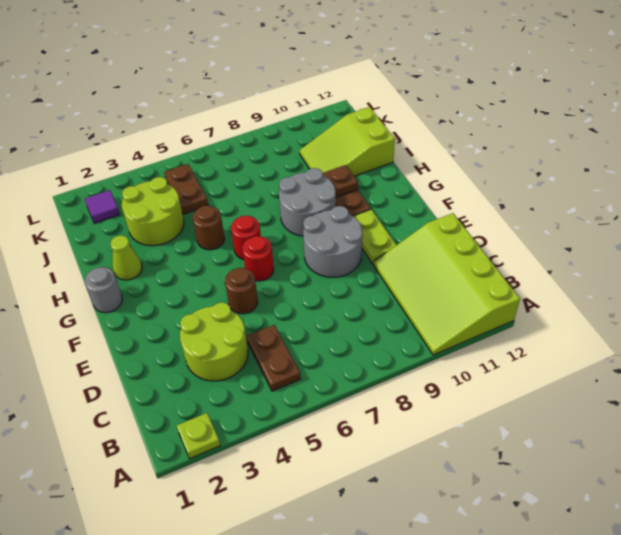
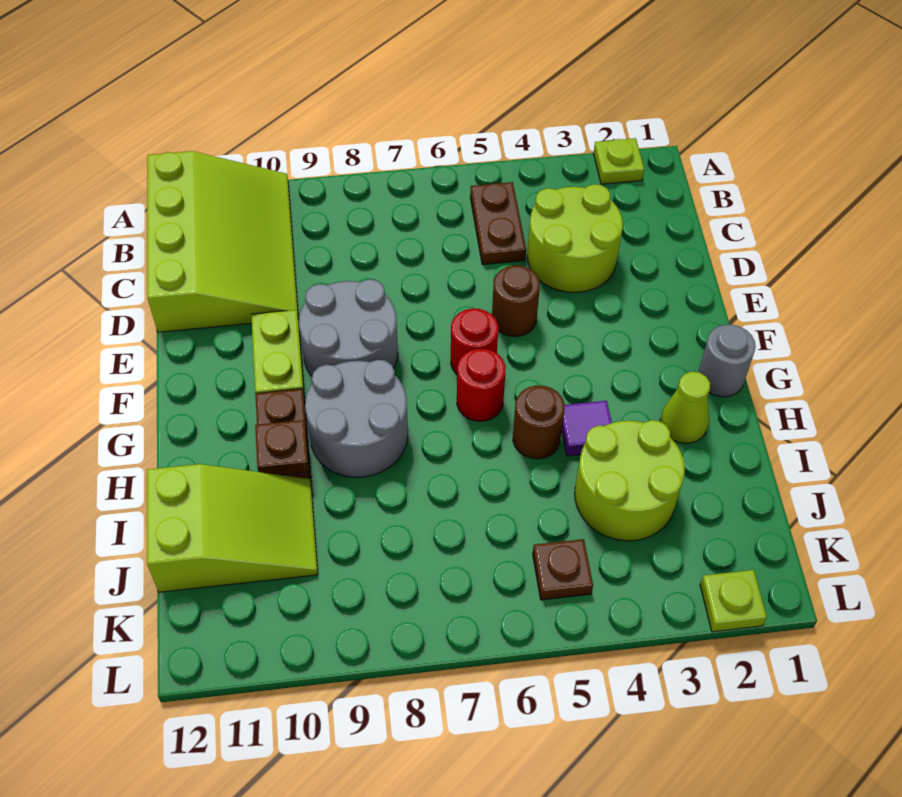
brown plate J5:K5 level 1 -> brown plate K5 level 1
purple tile K2 level 1 -> purple tile H4 level 1
none -> lime plate L2 level 1

